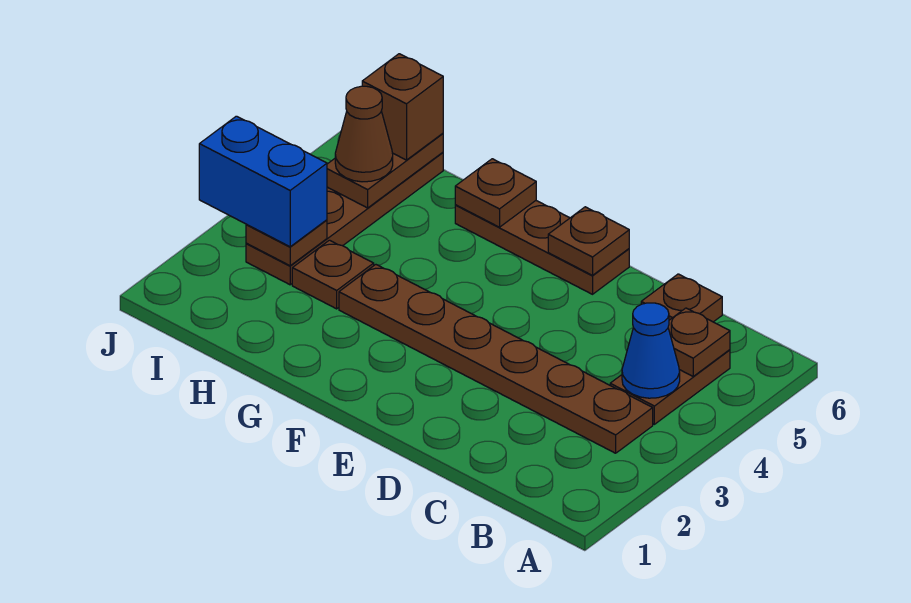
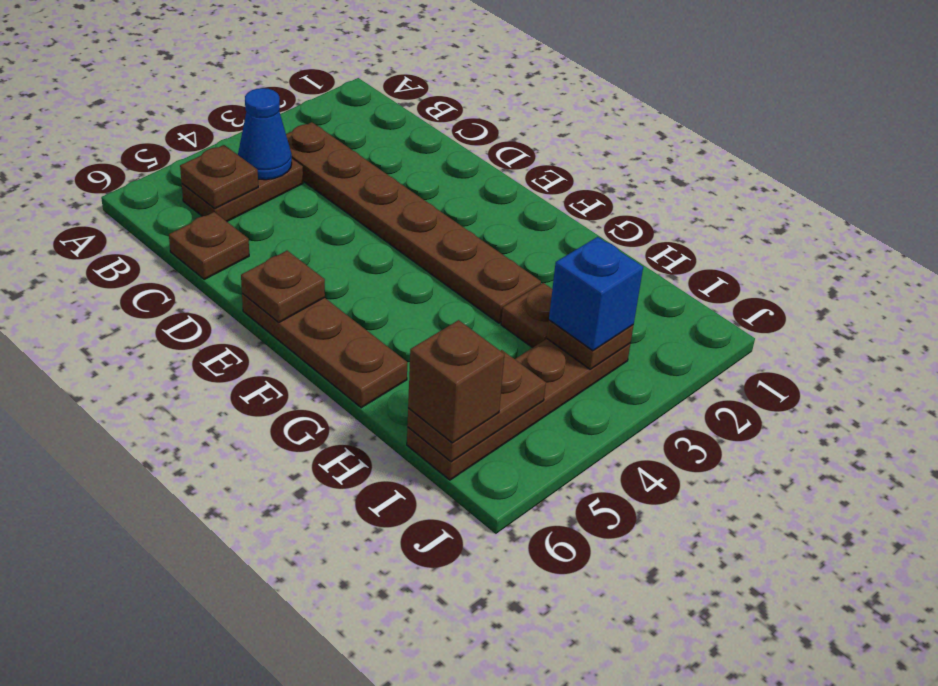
brown plate G6 level 2 -> none
blue brick I3:J3 level 3 -> blue brick I3 level 3
brown cone I5 level 3 -> none

